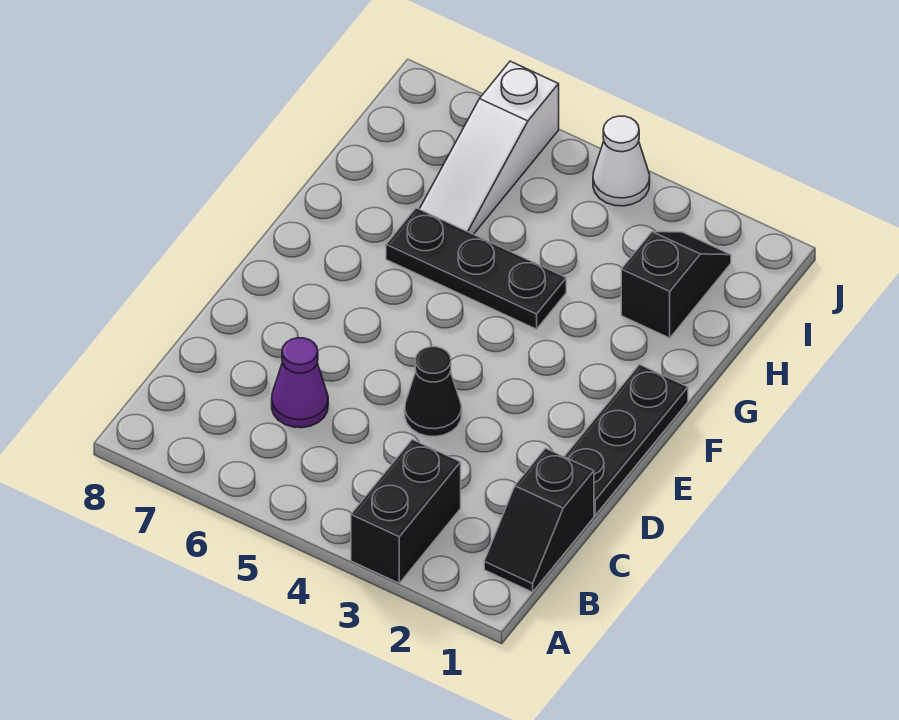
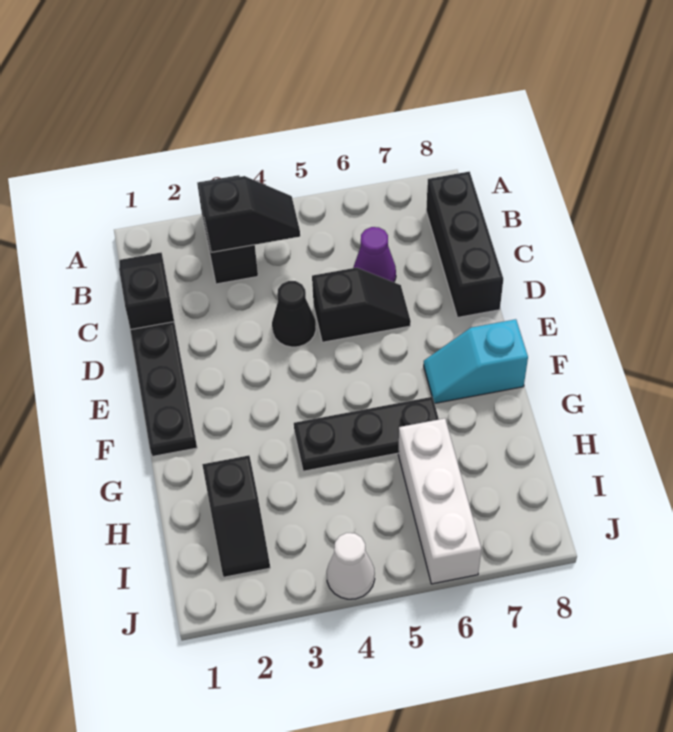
none -> black slope B3:B4 level 2 top 3
none -> black brick B8:D8 level 1
none -> black slope D5:D6 level 1 top 5
none -> cyan slope F7:F8 level 1 top 8
white slope H6:J6 level 1 top J -> white brick H6:J6 level 1

